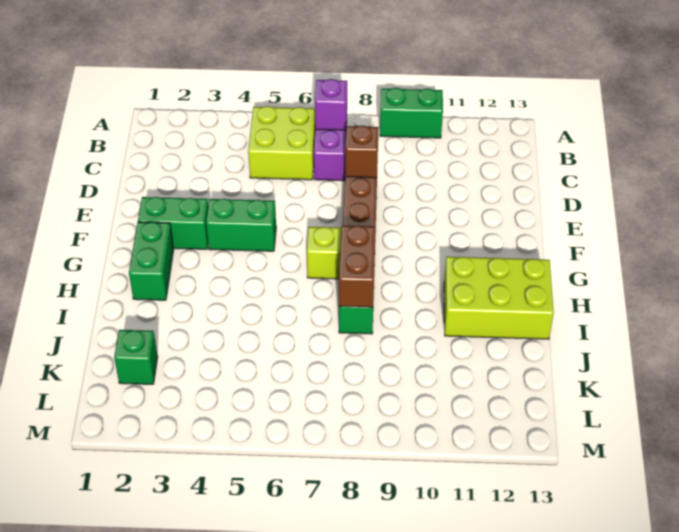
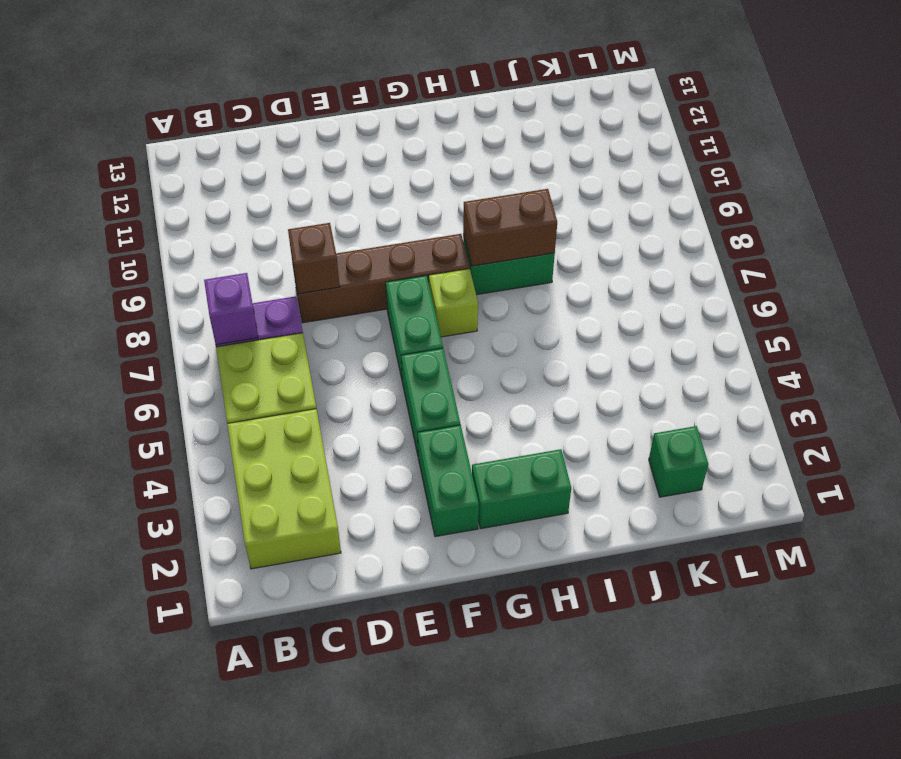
green brick A9:A10 level 1 -> green brick F6:F7 level 1
lime brick H11:I13 level 1 -> lime brick B2:C4 level 1

